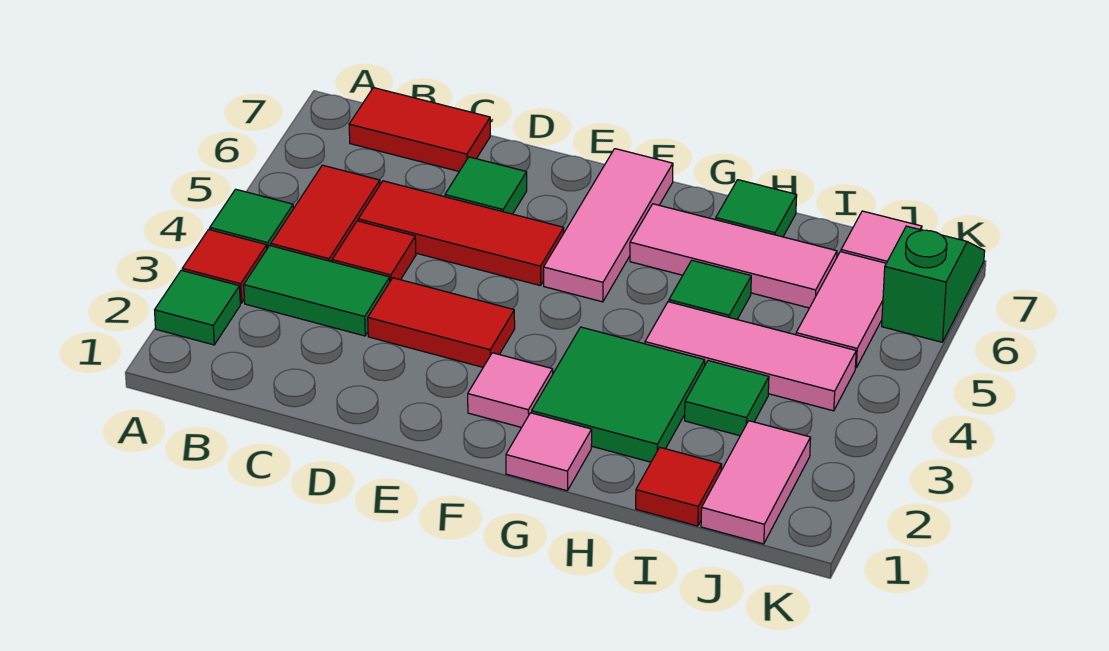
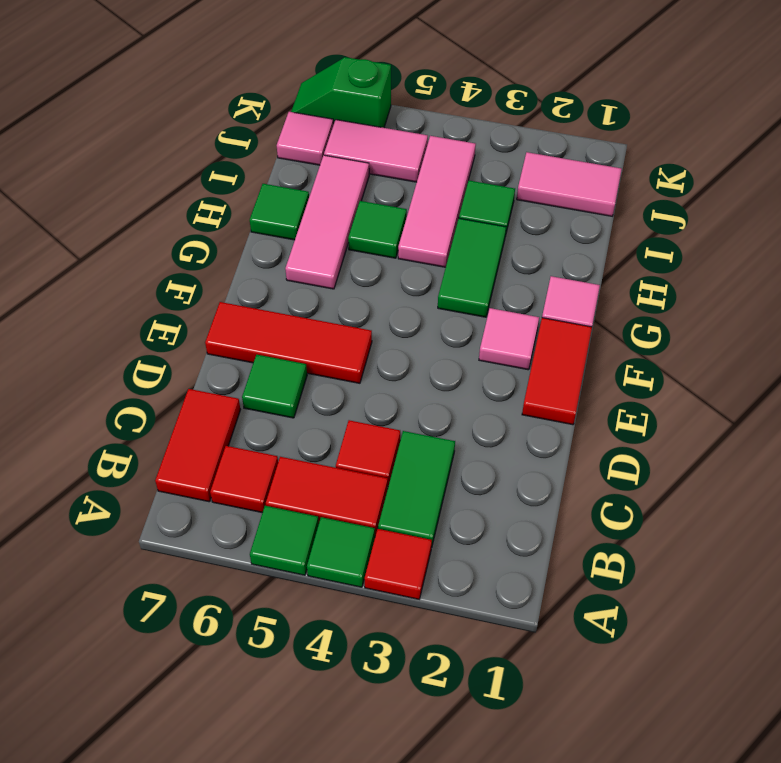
green tile A2 level 1 -> green tile A5 level 1
red tile C5:E5 level 1 -> red tile E5:E7 level 1
red tile D3:E3 level 1 -> red tile E1:F1 level 1
pink tile F5:F7 level 1 -> none
green tile G2:H3 level 1 -> green tile G3:H3 level 1
red tile I1 level 1 -> red tile B6 level 1

